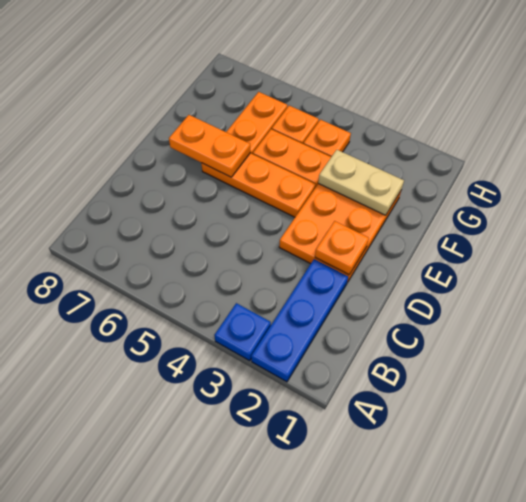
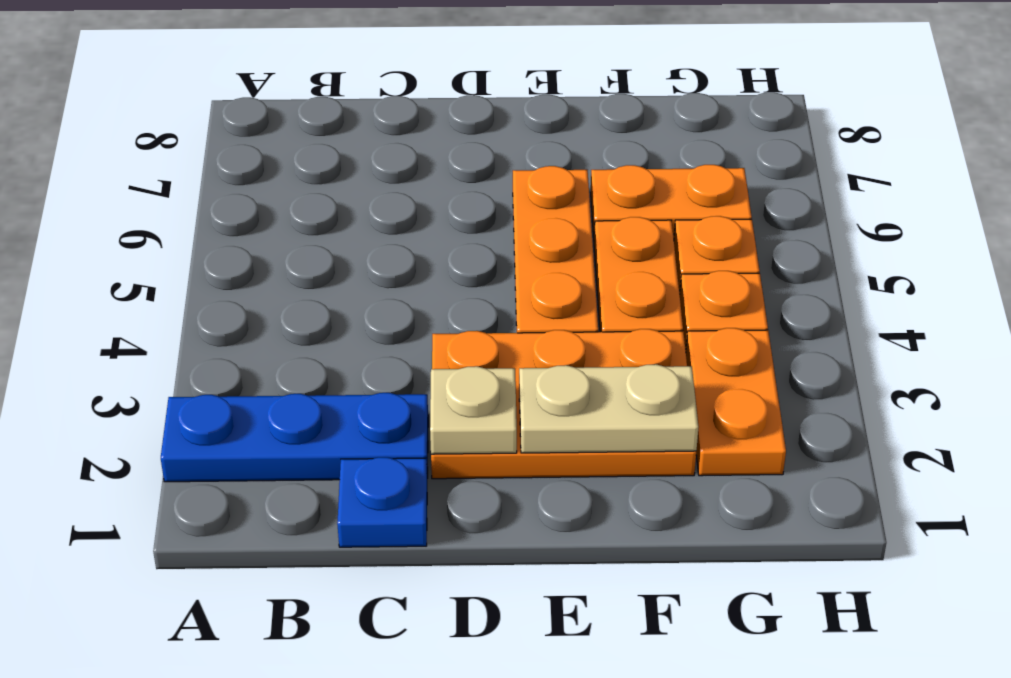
blue plate A3 level 1 -> blue plate C1 level 1
orange plate D2 level 2 -> tan plate D2 level 2
orange plate E6:E7 level 2 -> orange plate G2:G3 level 1
tan plate F2:F3 level 2 -> tan plate E2:F2 level 2

